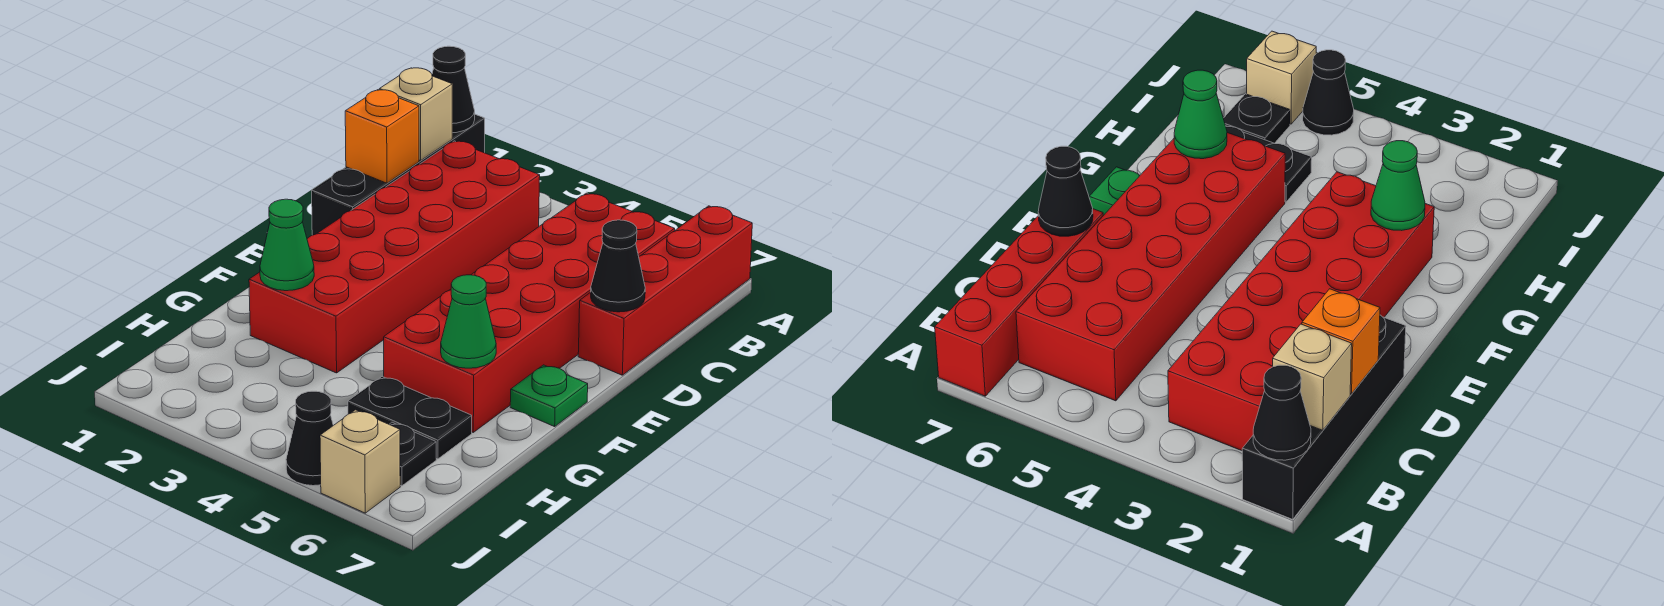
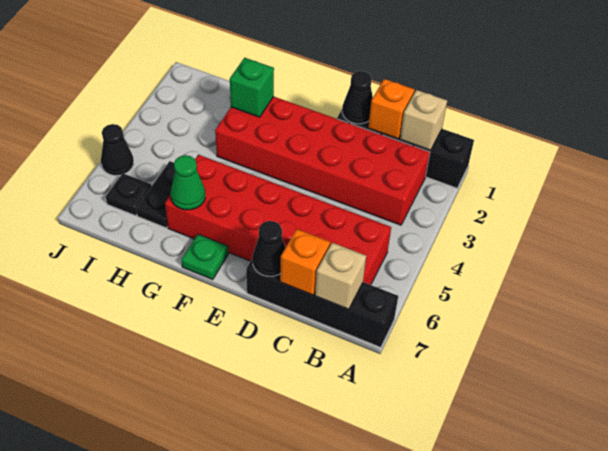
black cone A1 level 2 -> black cone D1 level 2
red brick A7:D7 level 1 -> black brick A7:D7 level 1
none -> orange brick C7 level 2
green cone G2 level 2 -> green brick G2 level 2
tan brick J6 level 1 -> tan brick B7 level 2

